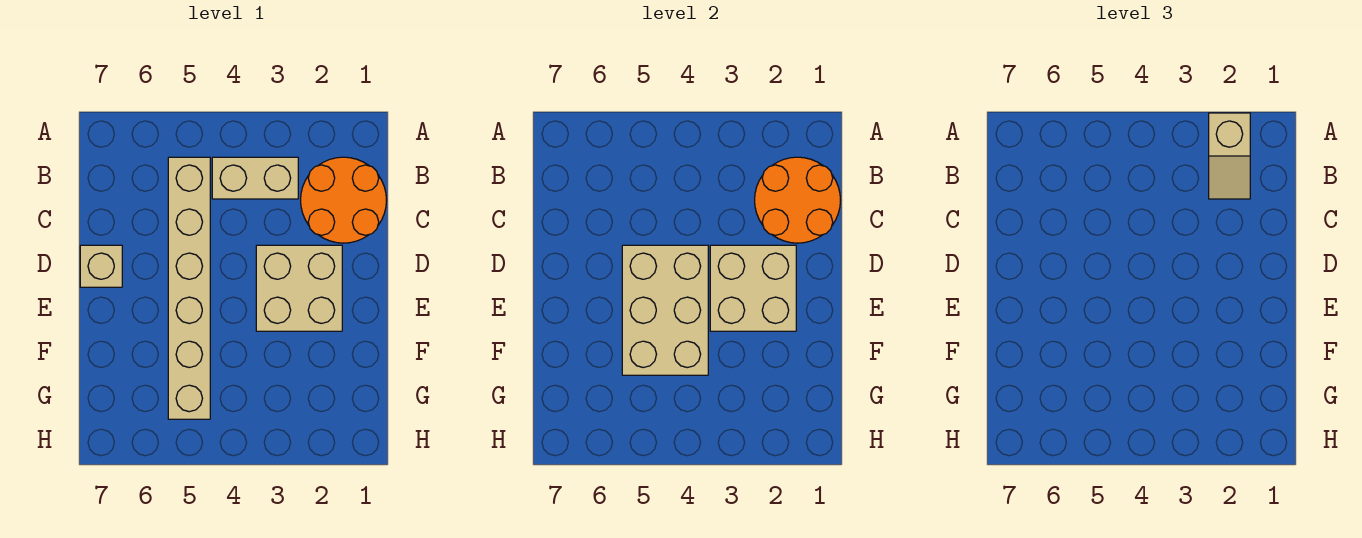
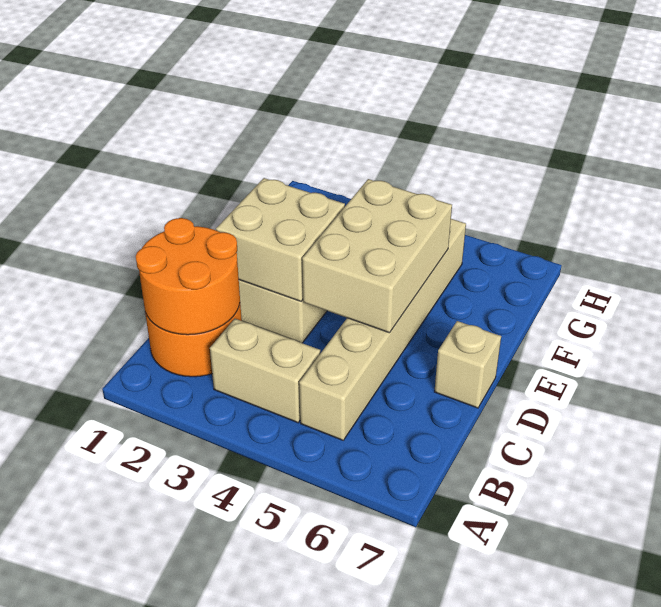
tan slope A2:B2 level 3 top A -> none

